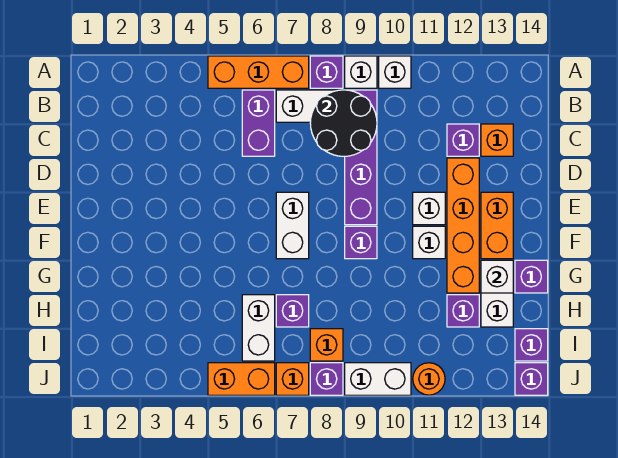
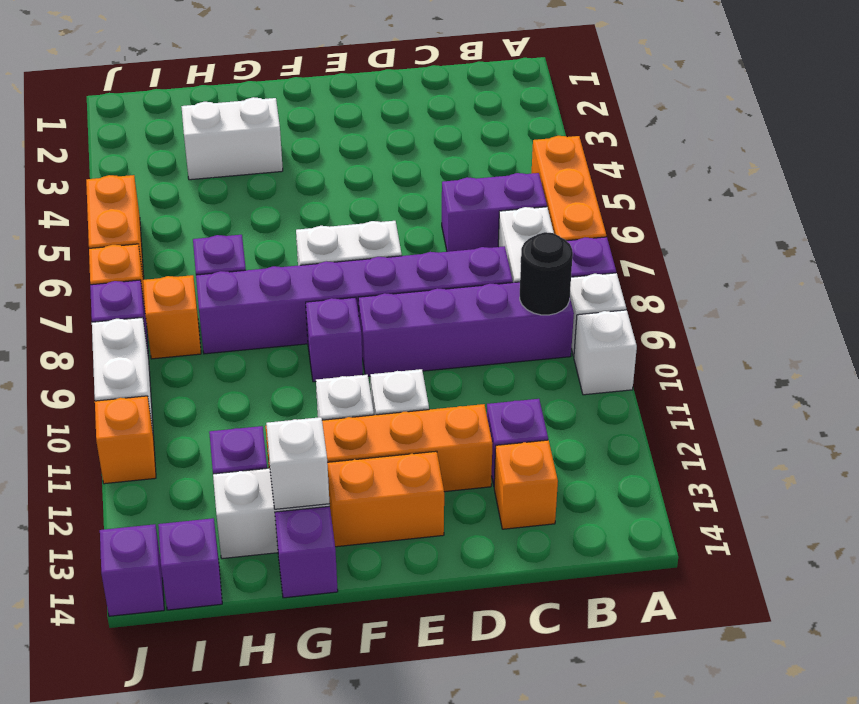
black round brick B8:C9 level 2 -> black round brick B9 level 2
none -> purple brick C8:H8 level 1
white brick H6:I6 level 1 -> white brick G3:H3 level 1
orange round brick J11 level 1 -> orange brick J11 level 1

